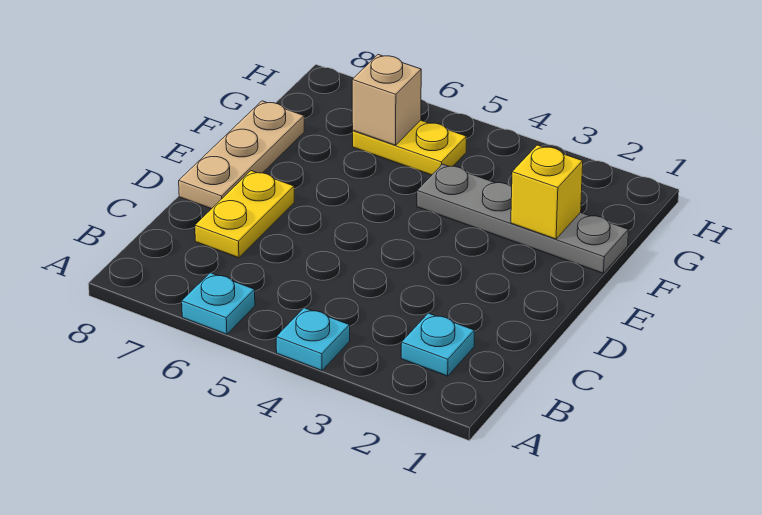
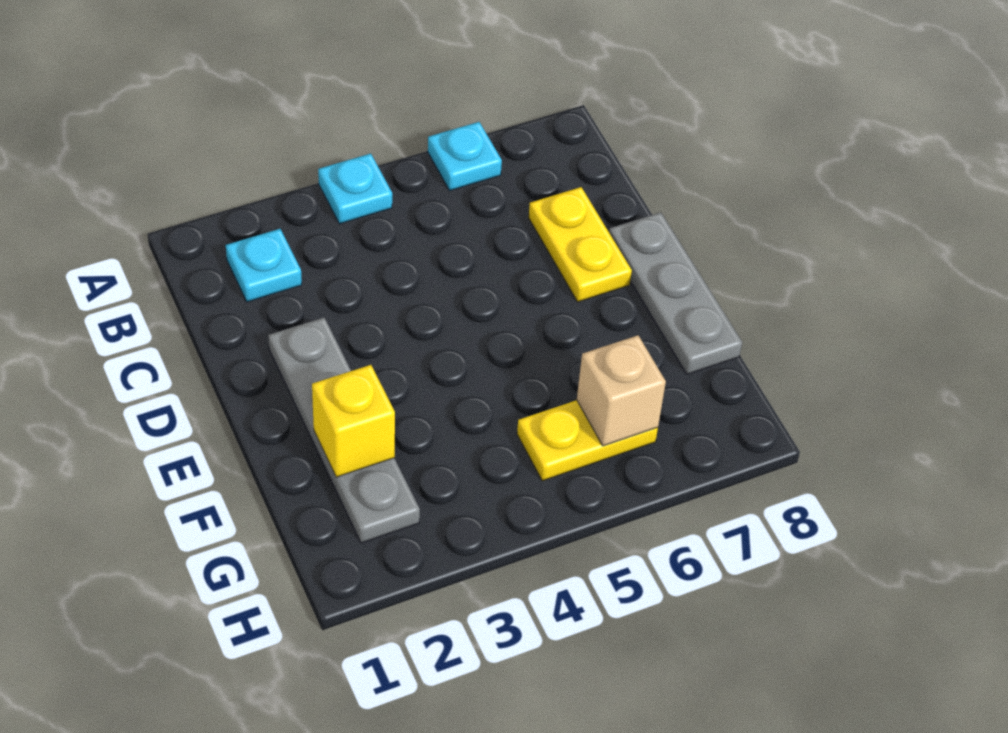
tan plate D8:F8 level 1 -> grey plate D8:F8 level 1
grey plate F1:F4 level 1 -> grey plate D2:G2 level 1

